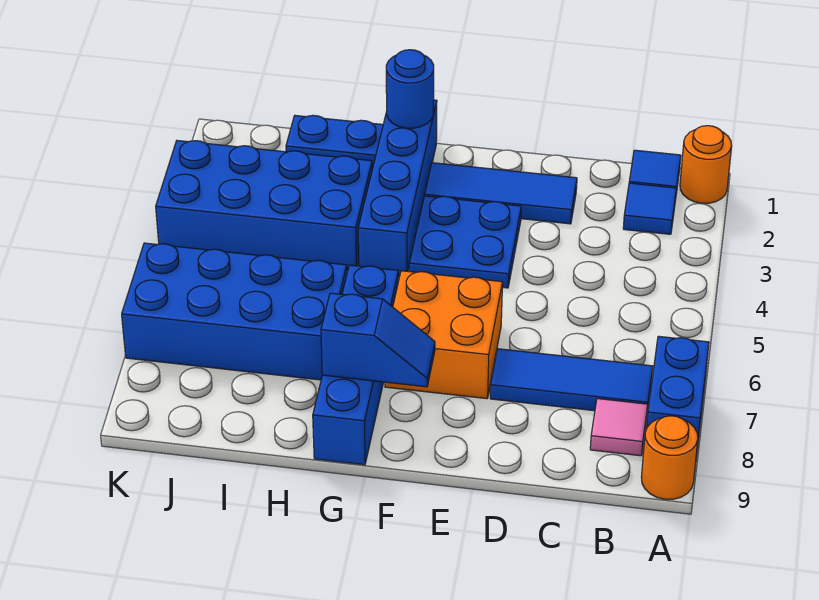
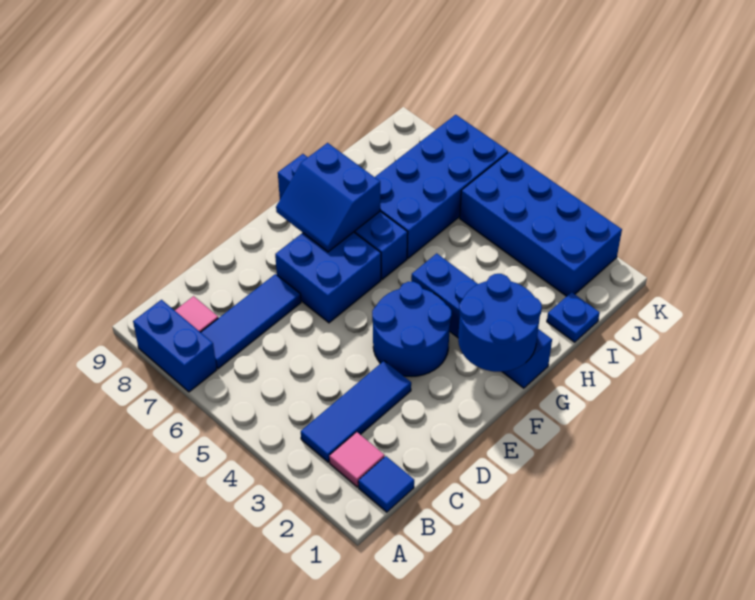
orange round brick A1 level 1 -> none
orange round brick A9 level 1 -> none
blue tile B2 level 1 -> pink tile B2 level 1
blue tile D2:F2 level 1 -> blue tile B3:D3 level 1
blue plate E3:F4 level 1 -> blue round brick E3:F4 level 1
orange brick E6:F7 level 1 -> blue brick E6:F7 level 1
blue slope F8:G8 level 2 top G -> blue slope F7:G8 level 2 top G
blue round brick G1 level 2 -> blue round brick F1:G2 level 2
blue plate H1:I1 level 1 -> blue plate I1 level 1
blue brick H3:K4 level 1 -> blue brick J2:K5 level 1

